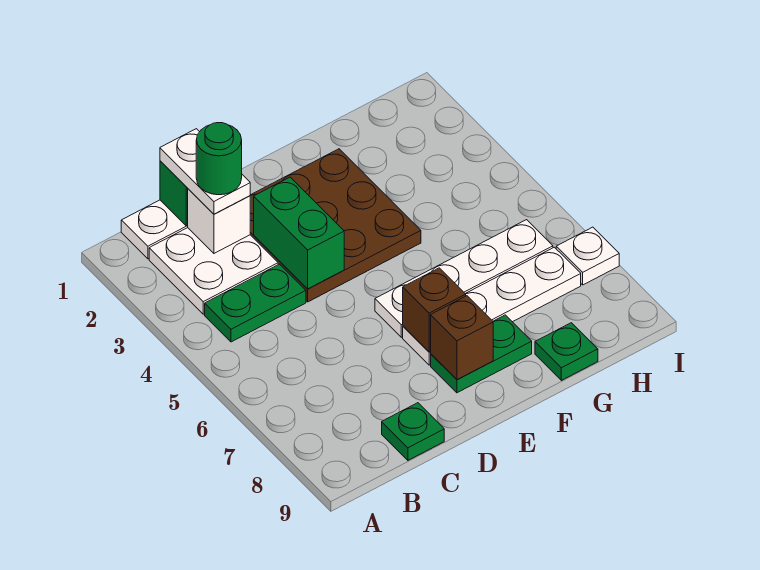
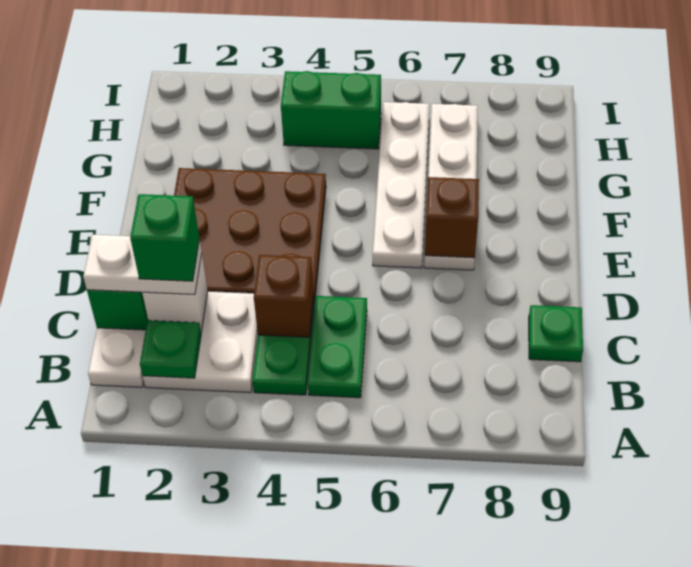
green round brick C2 level 4 -> green brick C2 level 4
green brick D3:D4 level 2 -> green brick H4:H5 level 1
green plate E8:F8 level 1 -> green plate B5:C5 level 1
brown brick E8 level 2 -> brown brick C4 level 2
green plate G9 level 1 -> green plate B2 level 2
white plate I7 level 1 -> none

